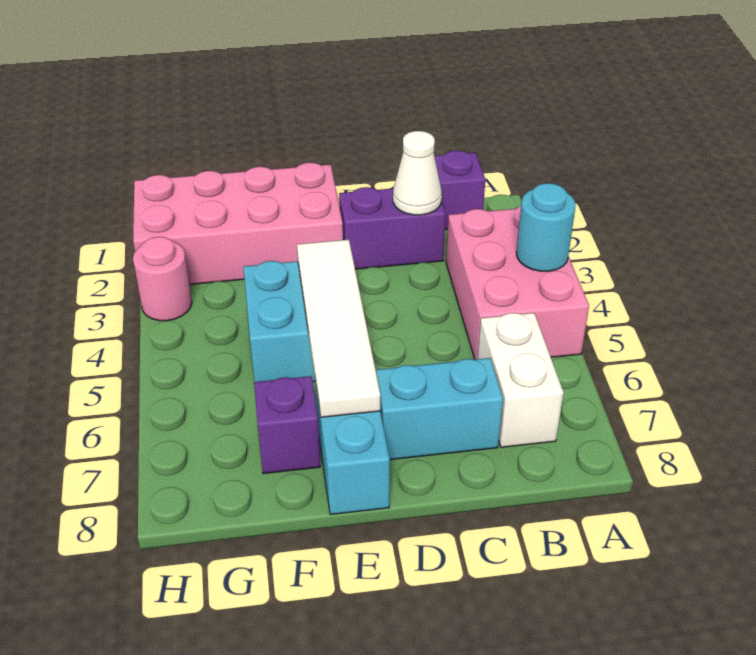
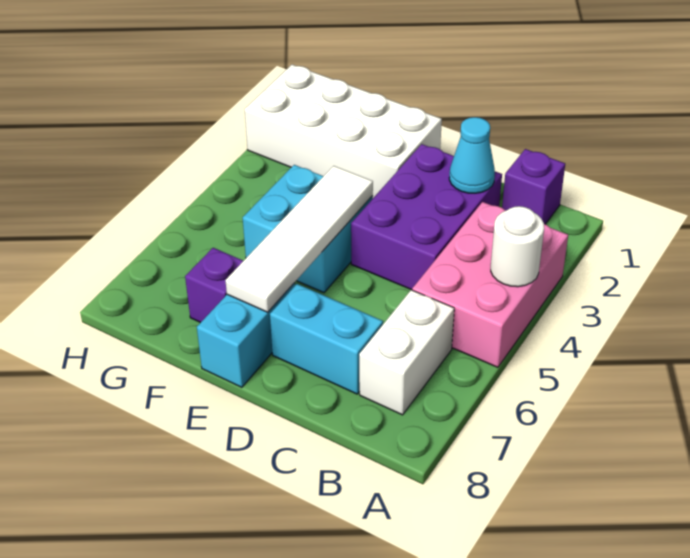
cyan round brick A4 level 2 -> white round brick A4 level 2
purple brick C2:D2 level 1 -> purple brick C2:D4 level 1
white cone C2 level 2 -> cyan cone C2 level 2
pink brick E1:H2 level 1 -> white brick E1:H2 level 1
pink round brick H3 level 1 -> none

